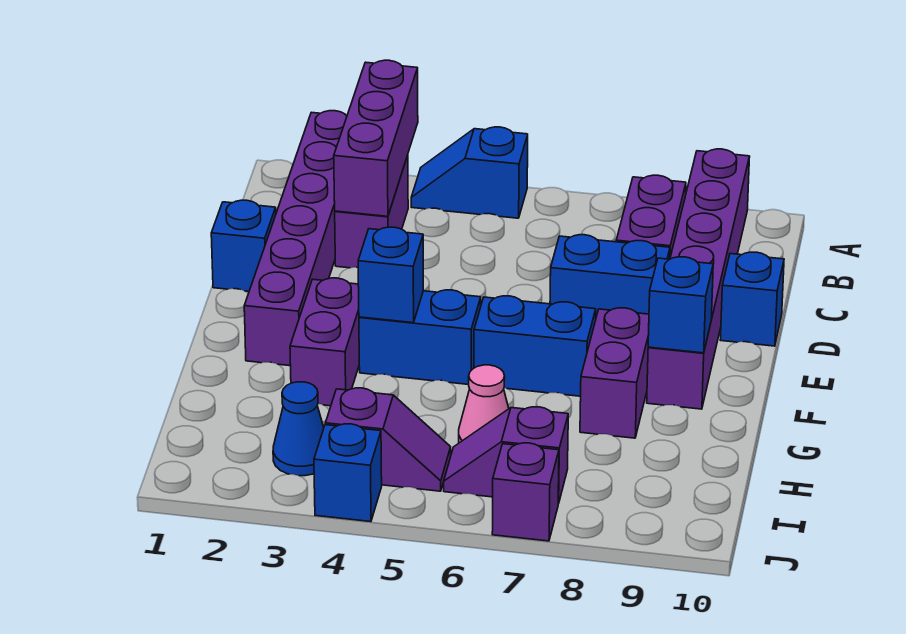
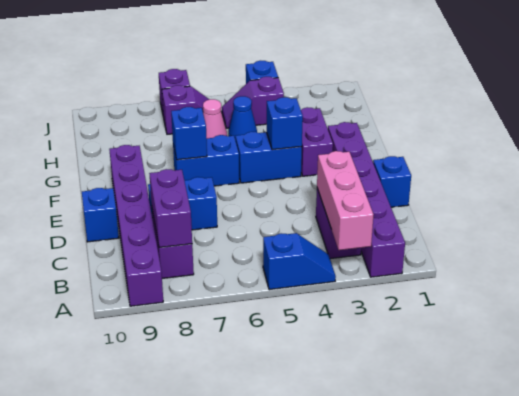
purple brick A3:C3 level 2 -> pink brick A3:C3 level 2
purple brick F8:G8 level 1 -> purple brick B8:C8 level 2
blue brick F9 level 2 -> blue brick F7 level 2
blue cone I3 level 1 -> blue cone H5 level 1

